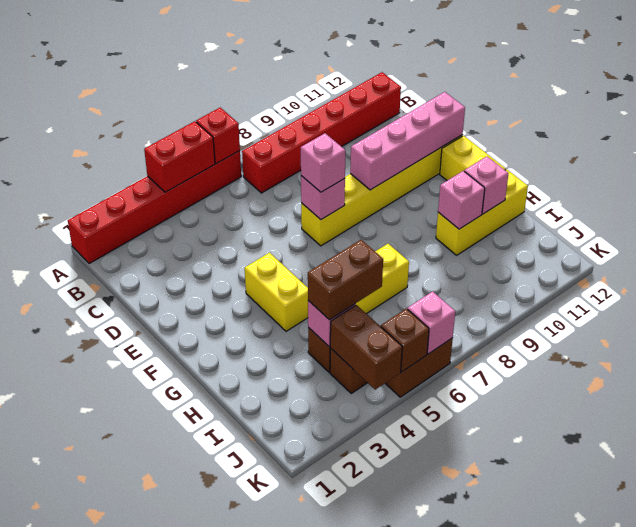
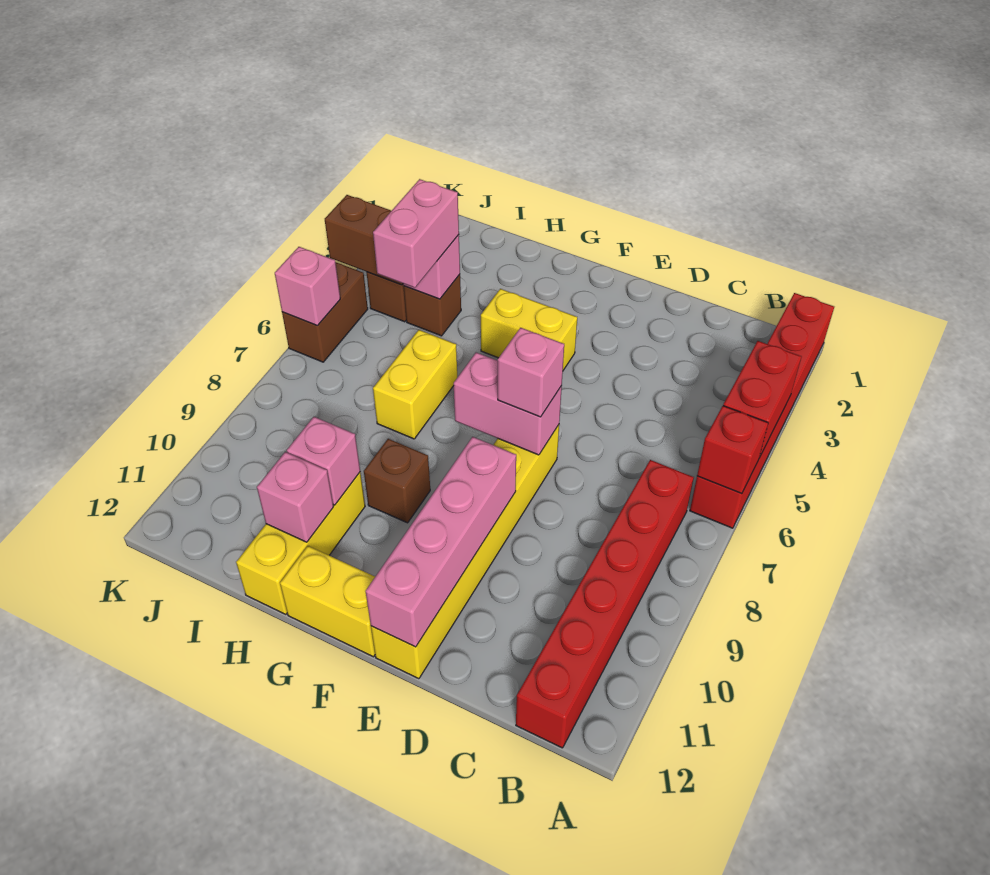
pink brick E7 level 2 -> pink brick E7:F7 level 2
brown brick I4:I5 level 3 -> pink brick I4:I5 level 3
brown brick K5 level 2 -> brown brick G9 level 1

